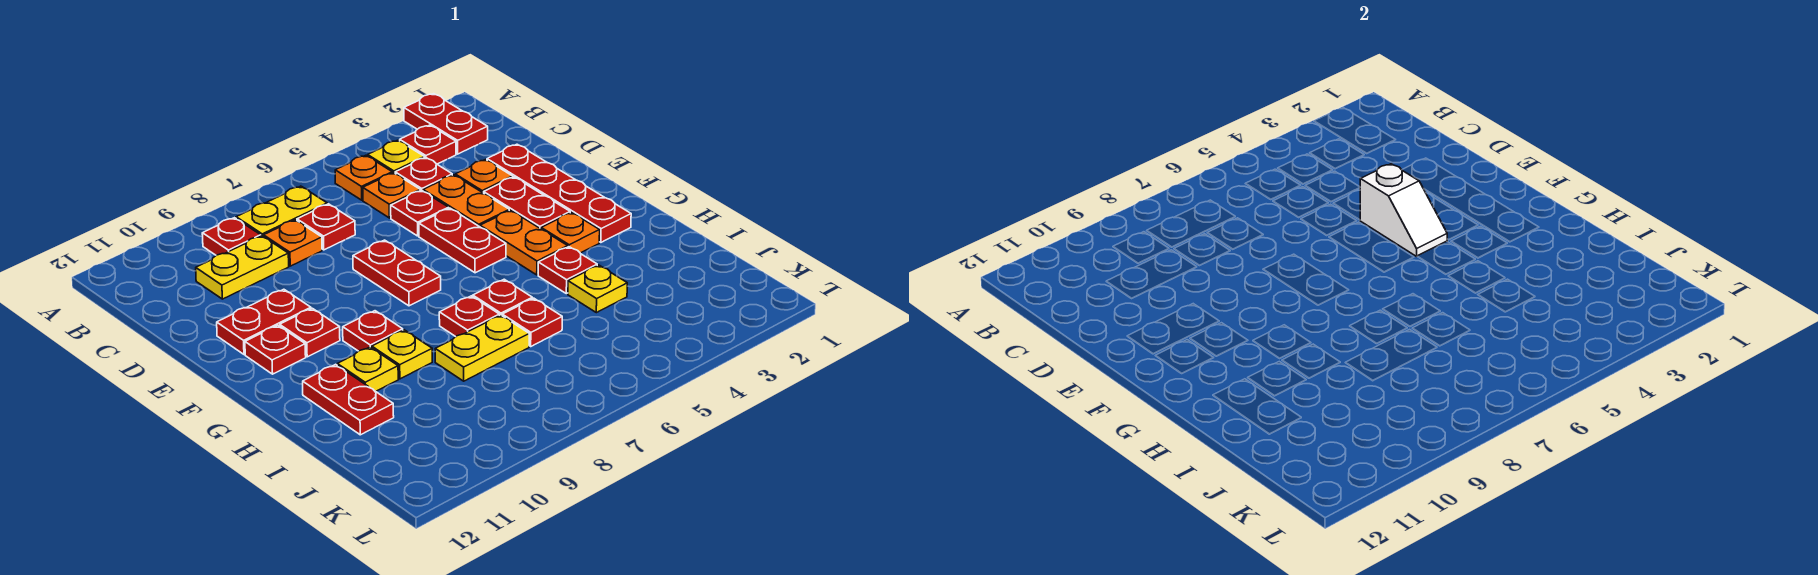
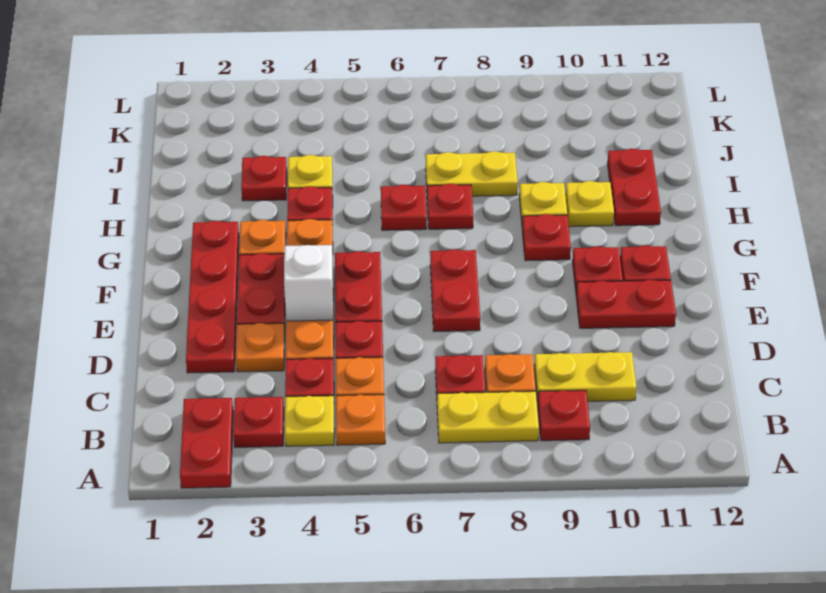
red plate I6 level 1 -> red plate I3 level 1

